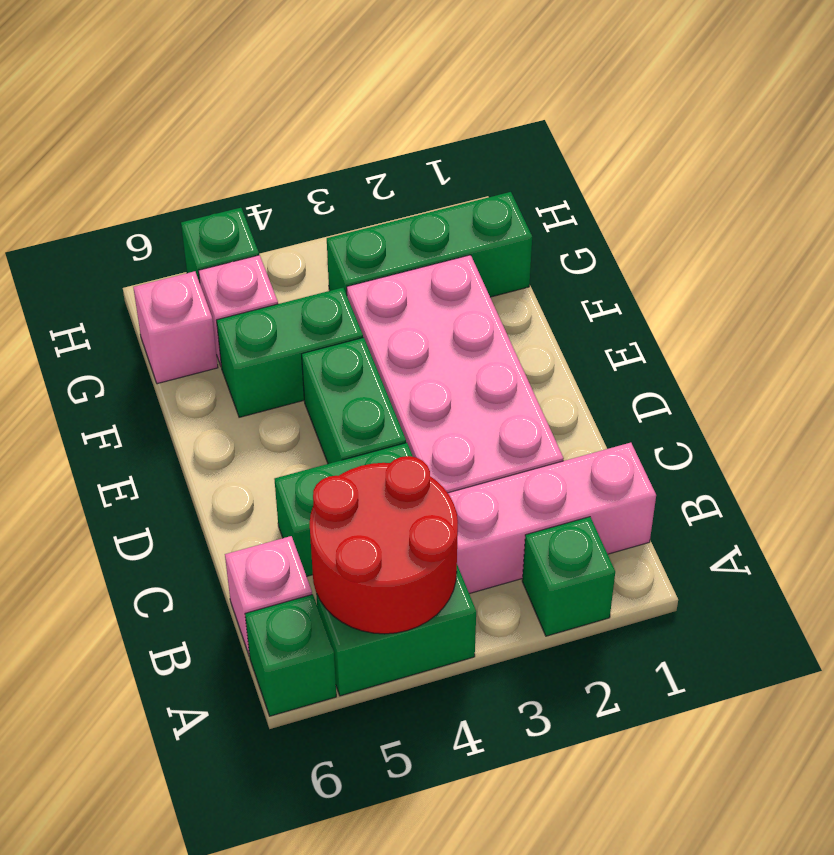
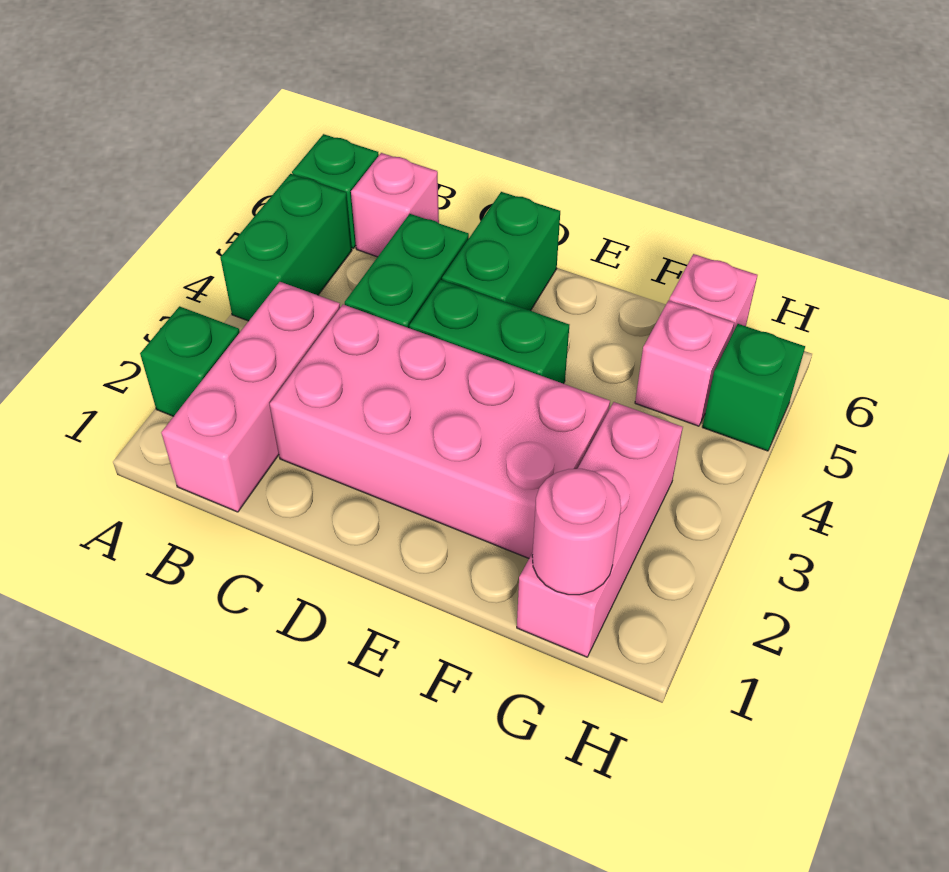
red round brick A4:B5 level 2 -> none
green brick F4:F5 level 1 -> green brick D5:D6 level 1
green brick G1:G3 level 1 -> pink brick G1:G3 level 1
none -> pink round brick G1 level 2

